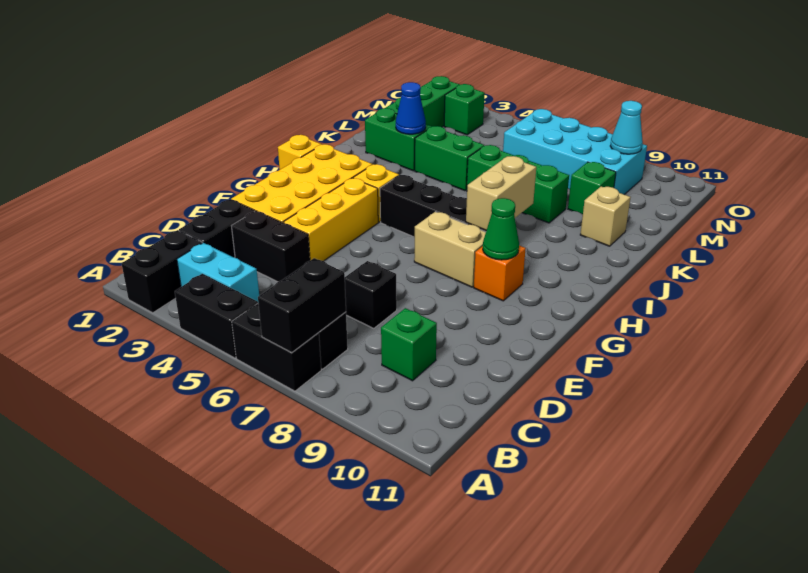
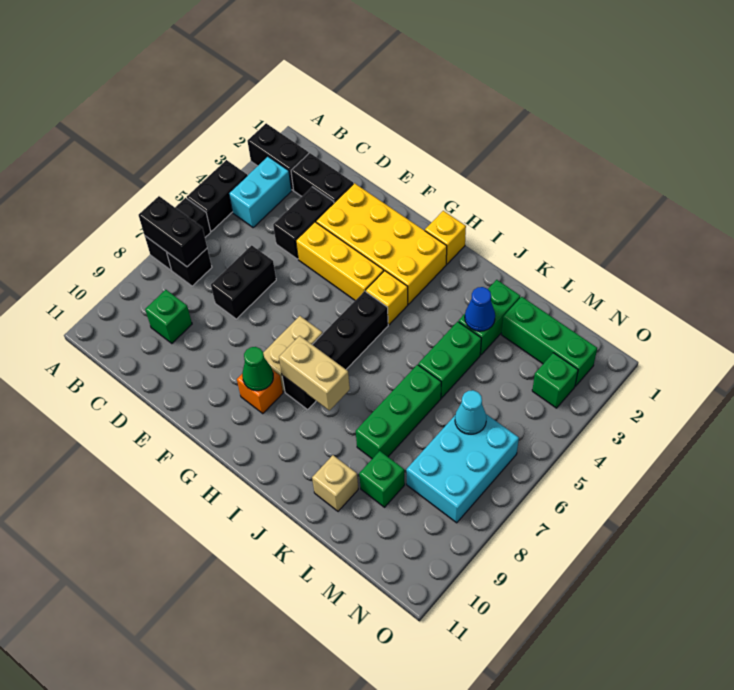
black brick D7 level 1 -> black brick D6:D7 level 1
cyan brick M6:N9 level 1 -> cyan brick M6:N8 level 1
cyan cone N9 level 2 -> cyan cone M6 level 2

